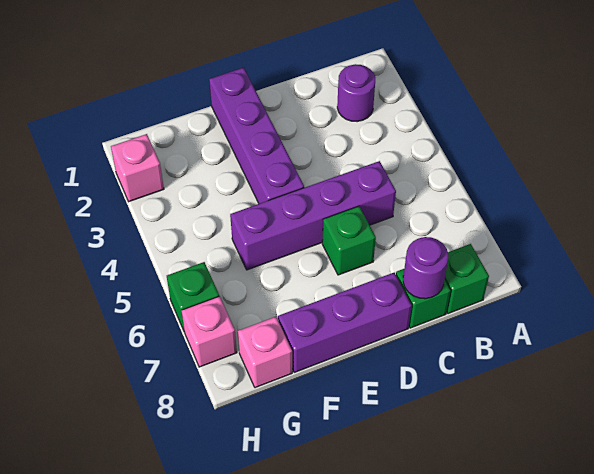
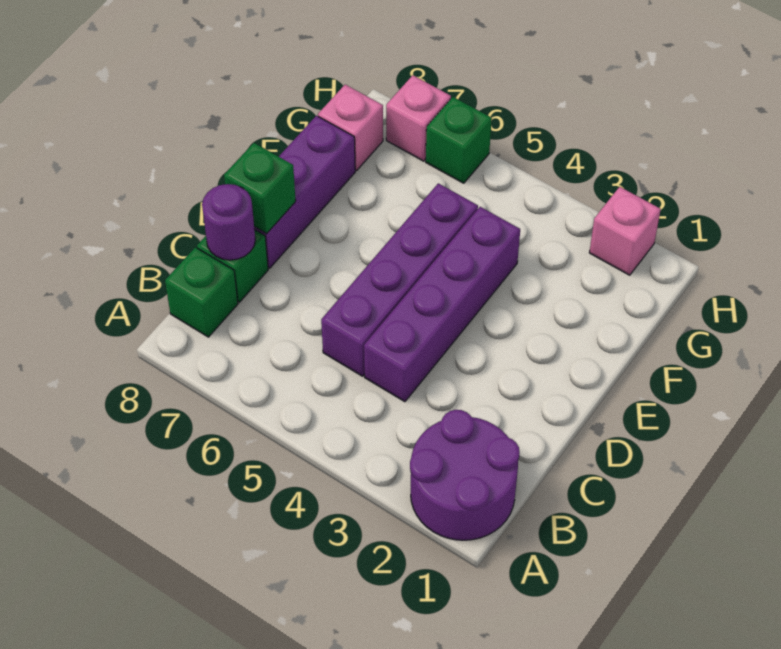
purple round brick B2 level 1 -> purple round brick A1:B2 level 1
green brick D6 level 1 -> green brick D8 level 2
purple brick E1:E4 level 1 -> purple brick C4:F4 level 1

